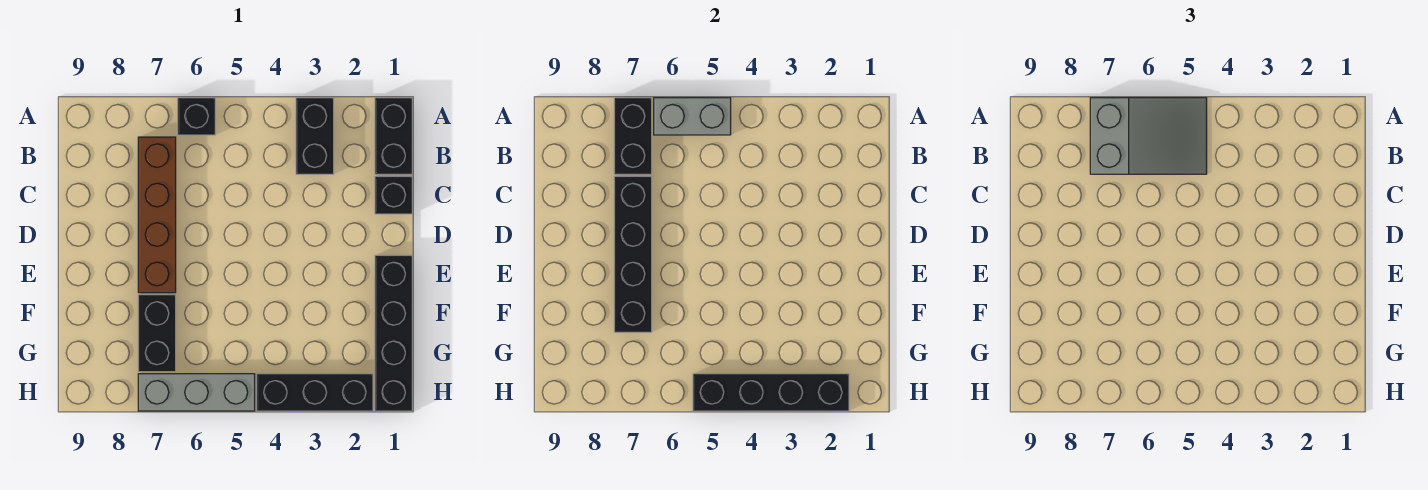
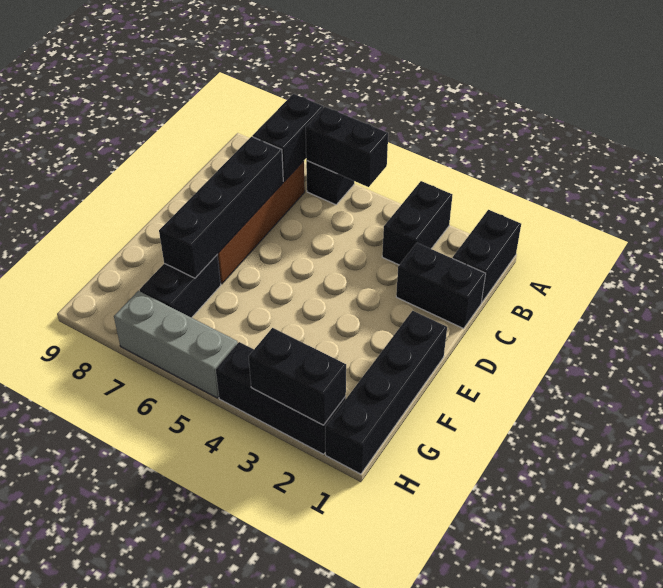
grey brick A5:A6 level 2 -> black brick A5:A6 level 2
grey slope A5:B7 level 3 top 7 -> none
black brick C1 level 1 -> black brick C1:C2 level 1
black brick H2:H5 level 2 -> black brick H2:H3 level 2

